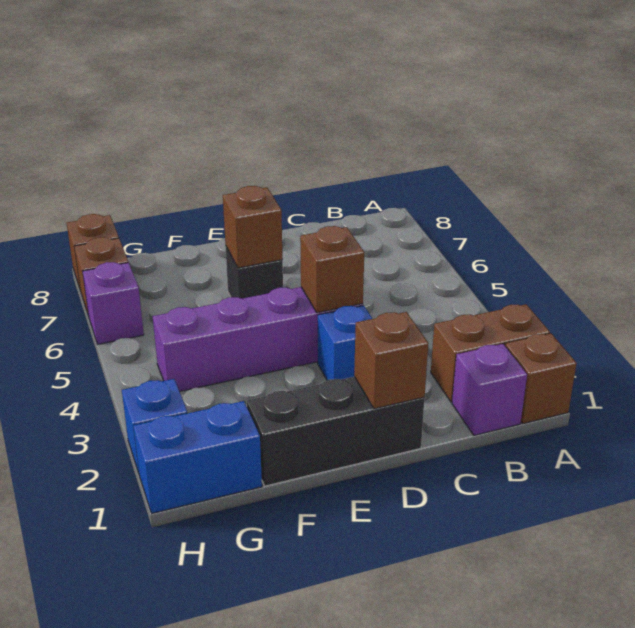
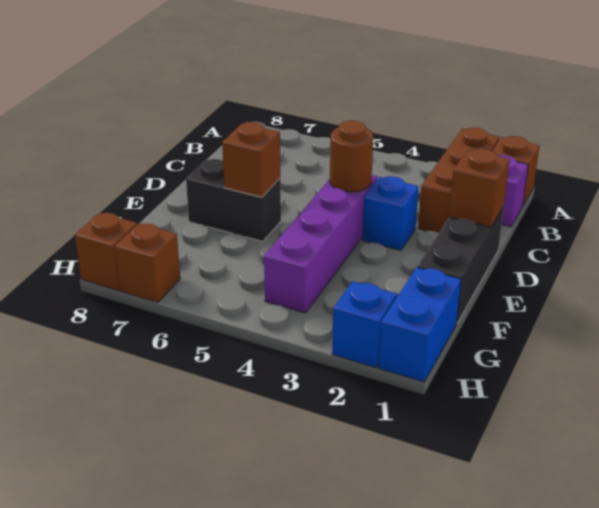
brown brick A2:B2 level 1 -> brown brick A2:C2 level 1
brown brick D4 level 2 -> brown round brick D4 level 2
black brick E6 level 1 -> black brick E6:E7 level 1
purple brick H6 level 1 -> none

